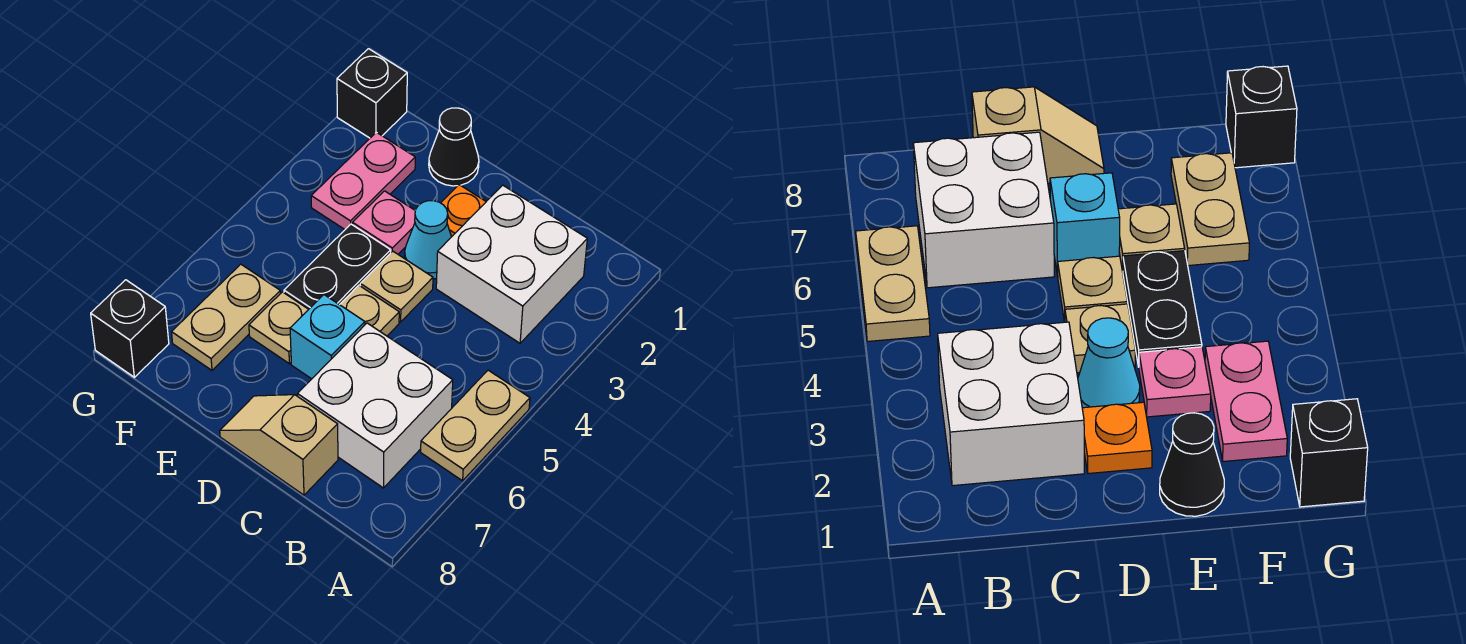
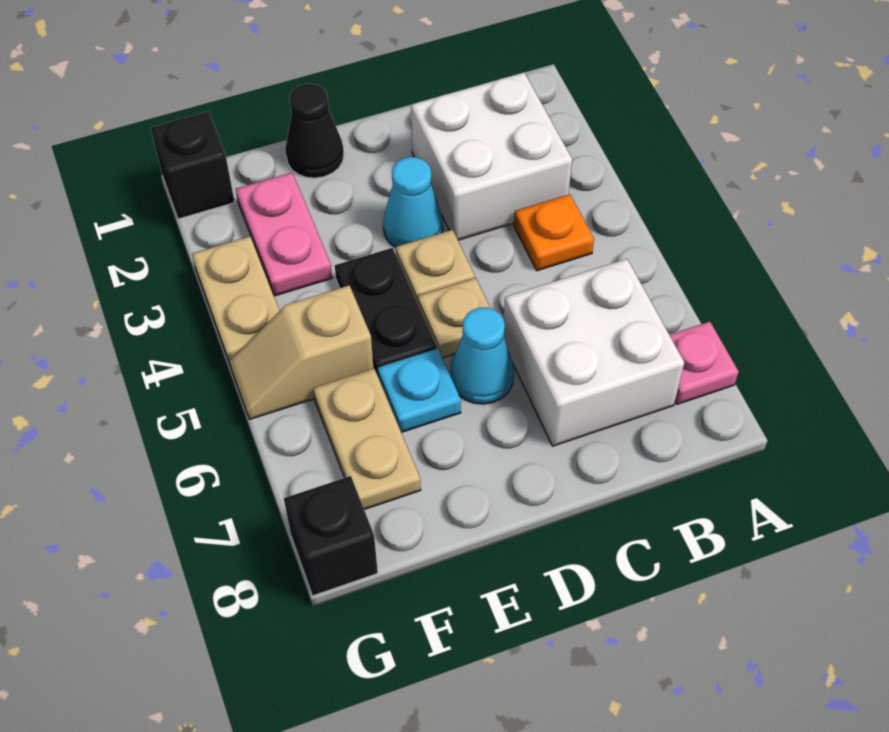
tan plate A5:A6 level 1 -> tan plate G3:G4 level 1
tan slope C8:D8 level 1 top C -> tan slope F5:G5 level 1 top F
orange plate D2 level 1 -> orange plate B4 level 1
cyan brick D6 level 1 -> cyan cone D6 level 1
pink plate E3 level 1 -> pink plate A7 level 1
tan plate E6 level 1 -> cyan plate E6 level 1

